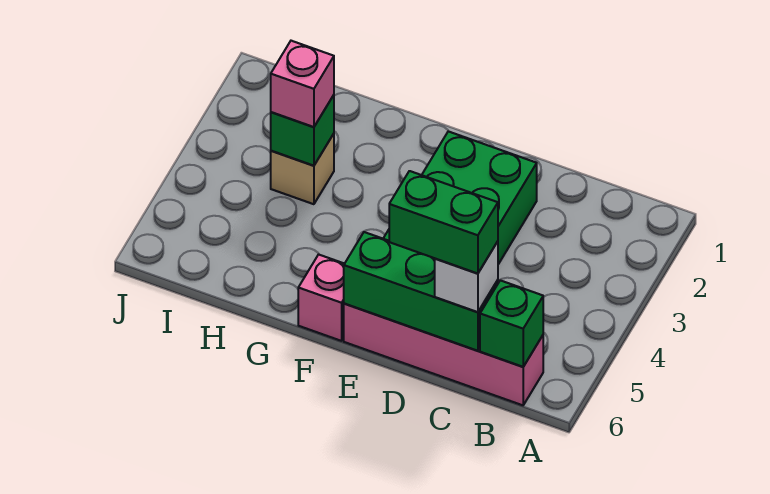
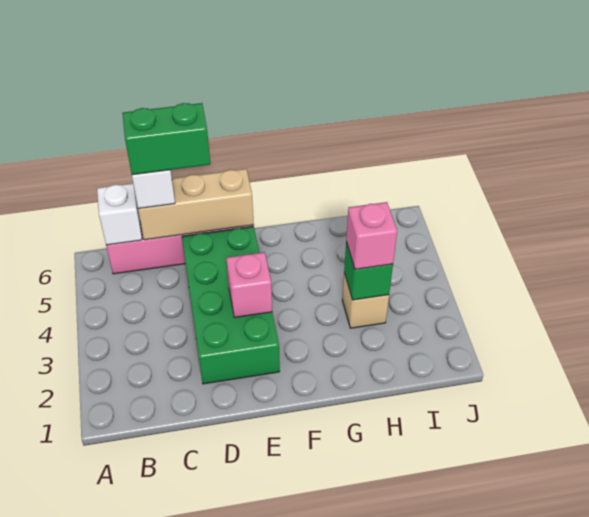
green brick B6 level 2 -> white brick B6 level 2
green brick C6:E6 level 2 -> tan brick C6:E6 level 2
pink brick F6 level 1 -> pink brick E3 level 2

